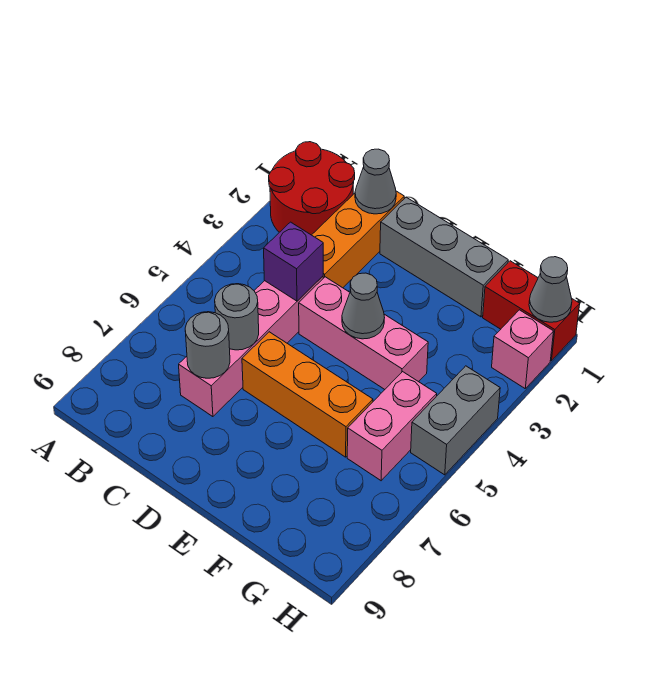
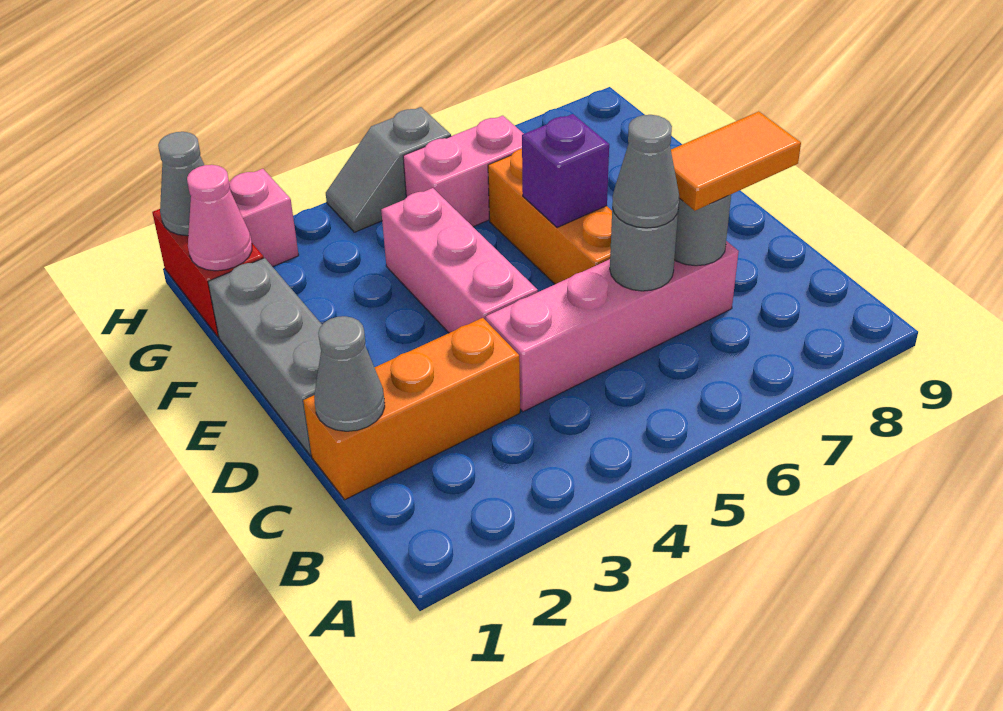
red round brick A1:B2 level 1 -> none
purple brick C4 level 2 -> purple brick E6 level 2
none -> orange tile C7:C8 level 3
grey cone E4 level 2 -> grey cone C6 level 3
none -> pink cone G1 level 2
grey brick H4:H5 level 1 -> grey slope H4:H5 level 1 top 5

